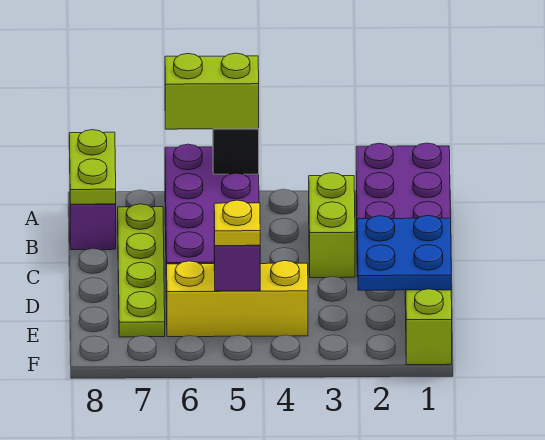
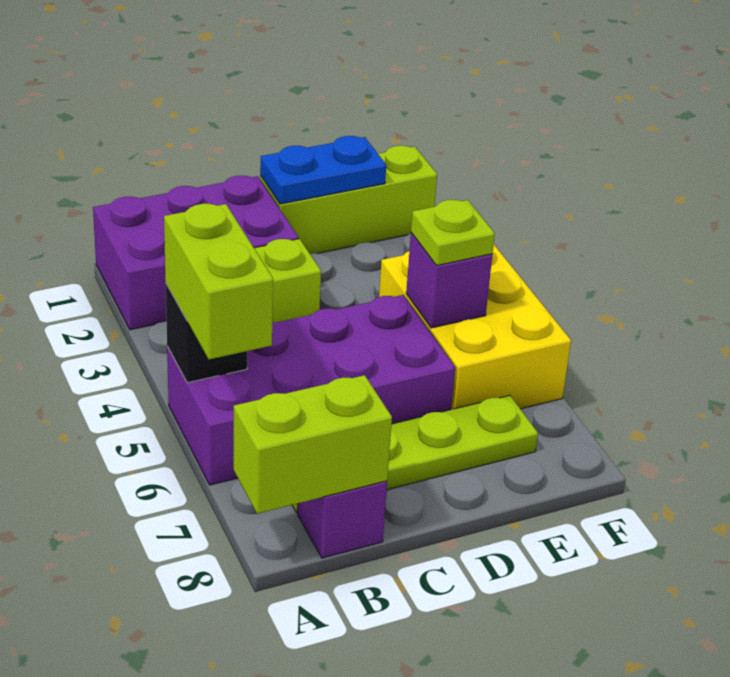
lime plate A8:B8 level 2 -> lime brick A8:B8 level 2
blue plate D1:E2 level 2 -> blue plate D1:E1 level 2
yellow brick E4:E6 level 1 -> yellow brick E4:F6 level 1
yellow plate E5 level 3 -> lime plate E5 level 3

